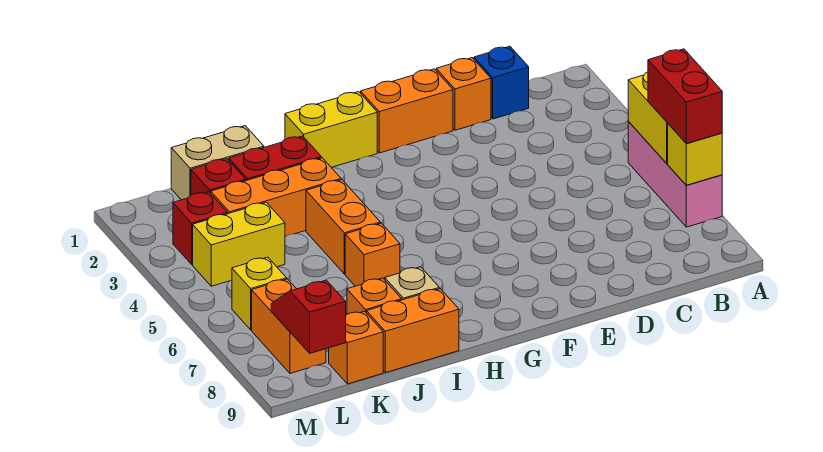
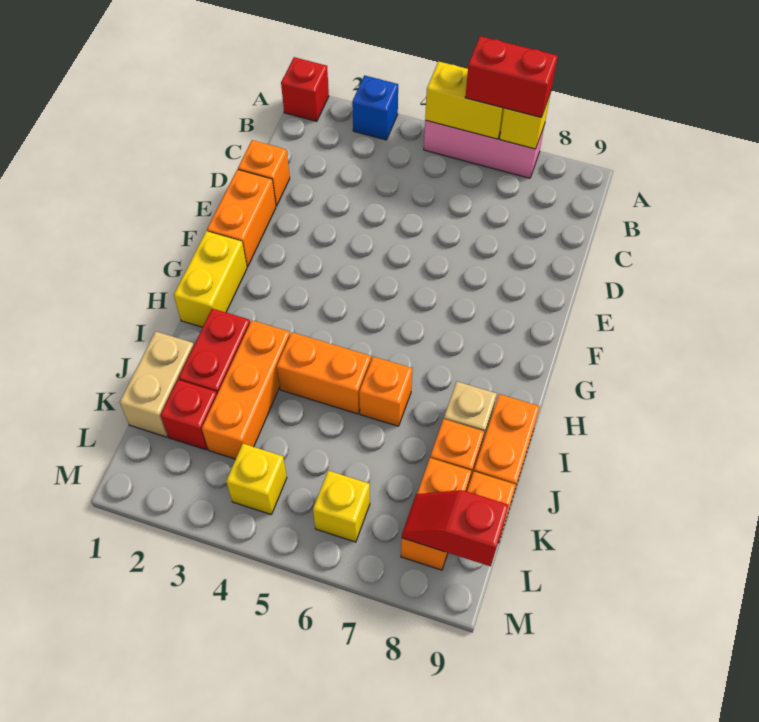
blue brick C1 level 1 -> blue brick A3 level 1
yellow brick K4:L4 level 1 -> yellow brick L4 level 1
red brick L3 level 1 -> red brick A1 level 1
orange brick L7:L8 level 1 -> orange brick K8:L8 level 1

